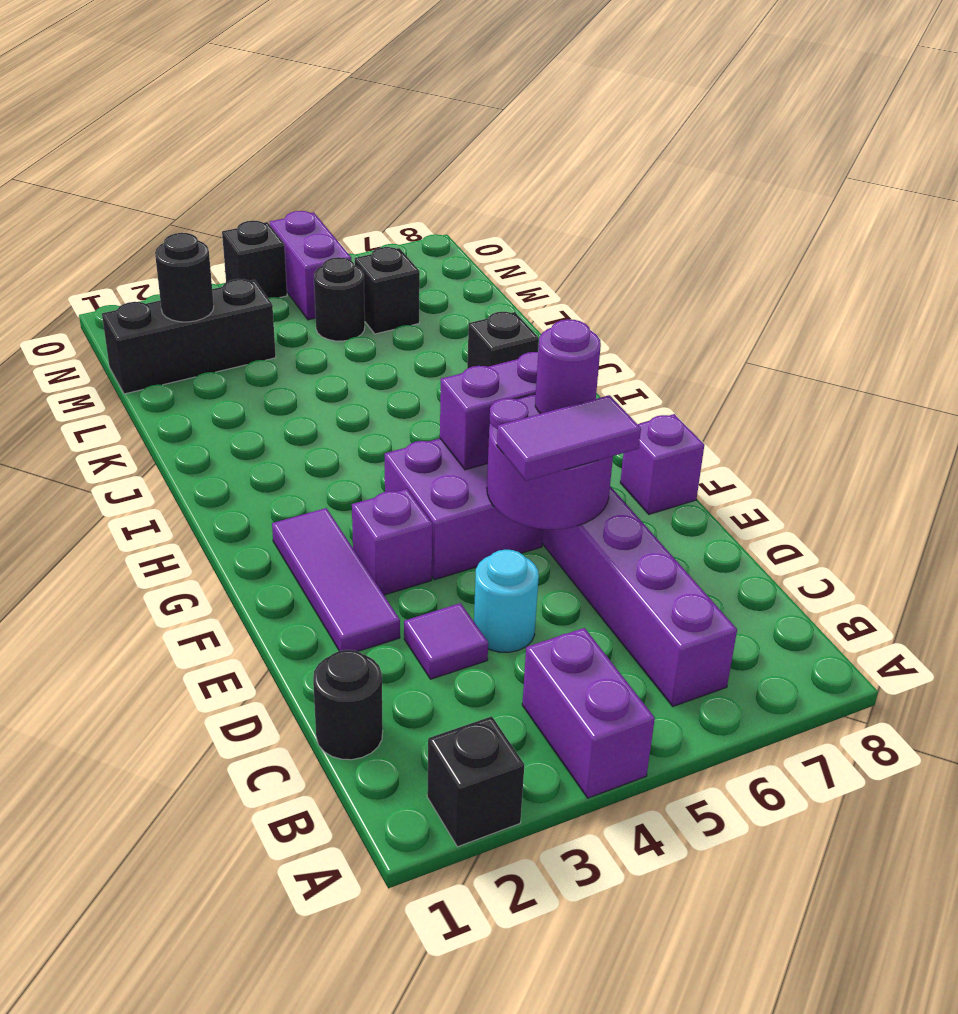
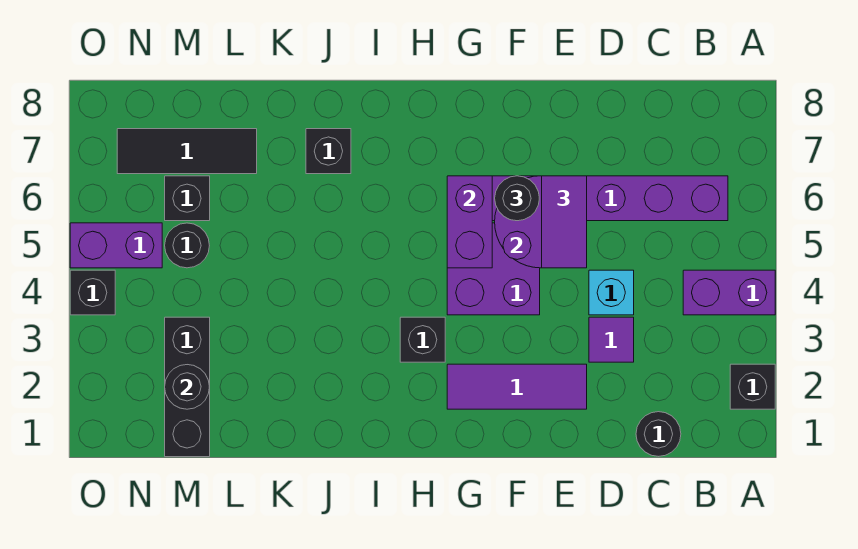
cyan round brick D4 level 1 -> cyan brick D4 level 1
purple brick F3 level 1 -> none
purple round brick F6 level 3 -> black round brick F6 level 3
purple brick F8 level 1 -> none
none -> black brick H3 level 1
none -> black tile L7:N7 level 1

